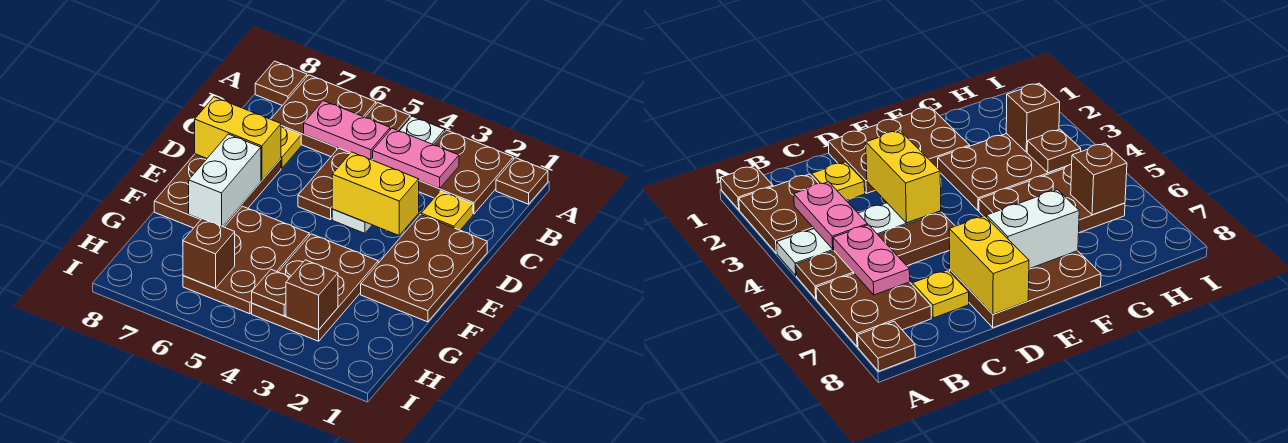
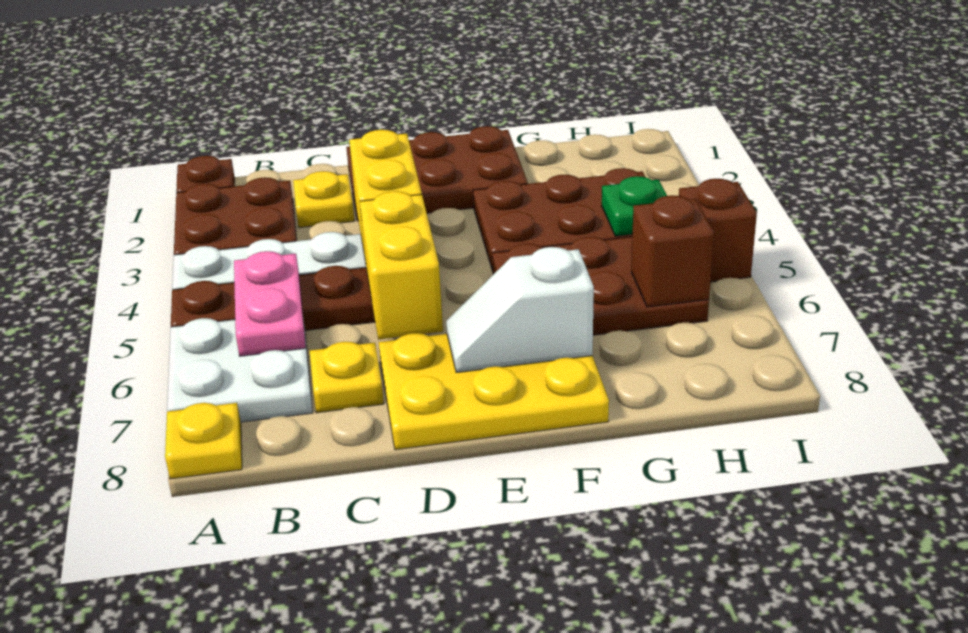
brown plate A6:B7 level 1 -> white plate A6:B7 level 1
brown plate A8 level 1 -> yellow plate A8 level 1
pink plate B3:B4 level 2 -> none
brown plate D7:F8 level 1 -> yellow plate D7:F8 level 1
yellow brick D7:D8 level 2 -> yellow brick D5:D6 level 2
white brick E7:F7 level 2 -> white slope E7:F7 level 2 top F
brown brick H3 level 2 -> brown brick I5 level 1
brown plate H4 level 2 -> green plate H4 level 2

